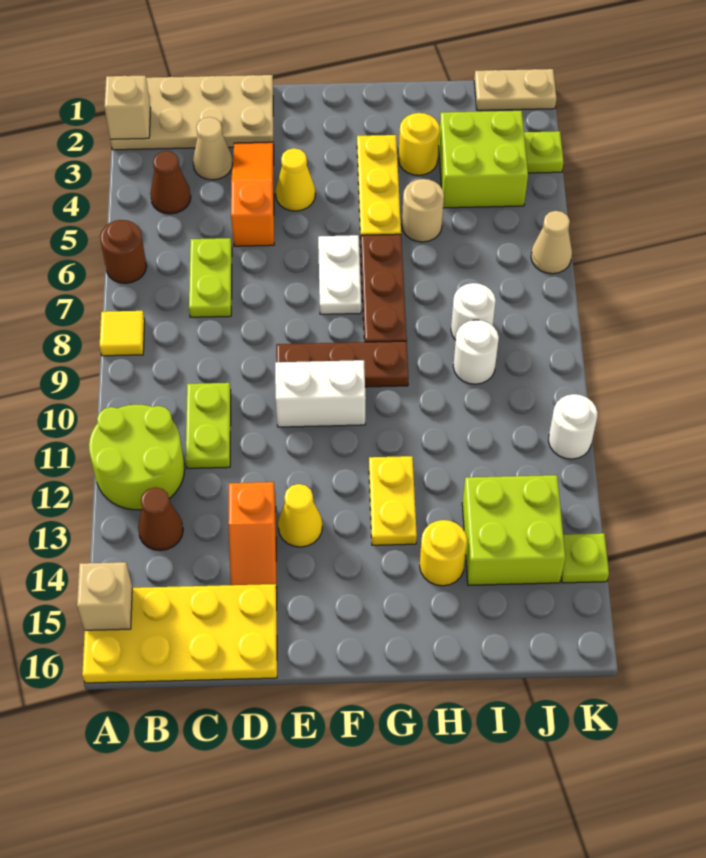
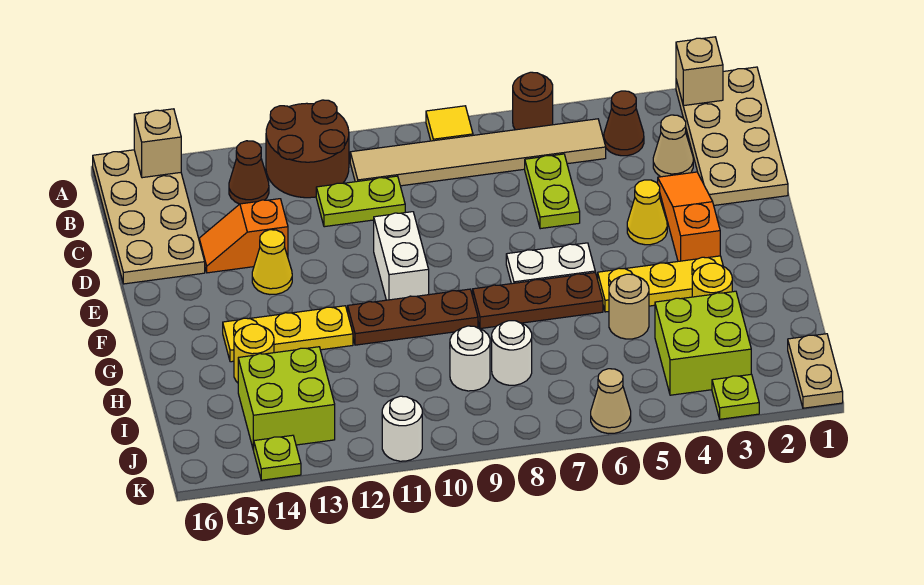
lime round brick A11:B12 level 1 -> brown round brick A11:B12 level 1
yellow plate A15:D16 level 1 -> tan plate A15:D16 level 1
none -> tan tile B5:B10 level 1
lime plate C6:C7 level 1 -> lime plate C6:D6 level 1
orange slope D3:D5 level 1 top 5 -> orange slope D3:F3 level 1 top F
brown plate E9:G9 level 1 -> brown plate G9:G11 level 1
yellow plate G12:G13 level 1 -> yellow plate G12:G14 level 1

